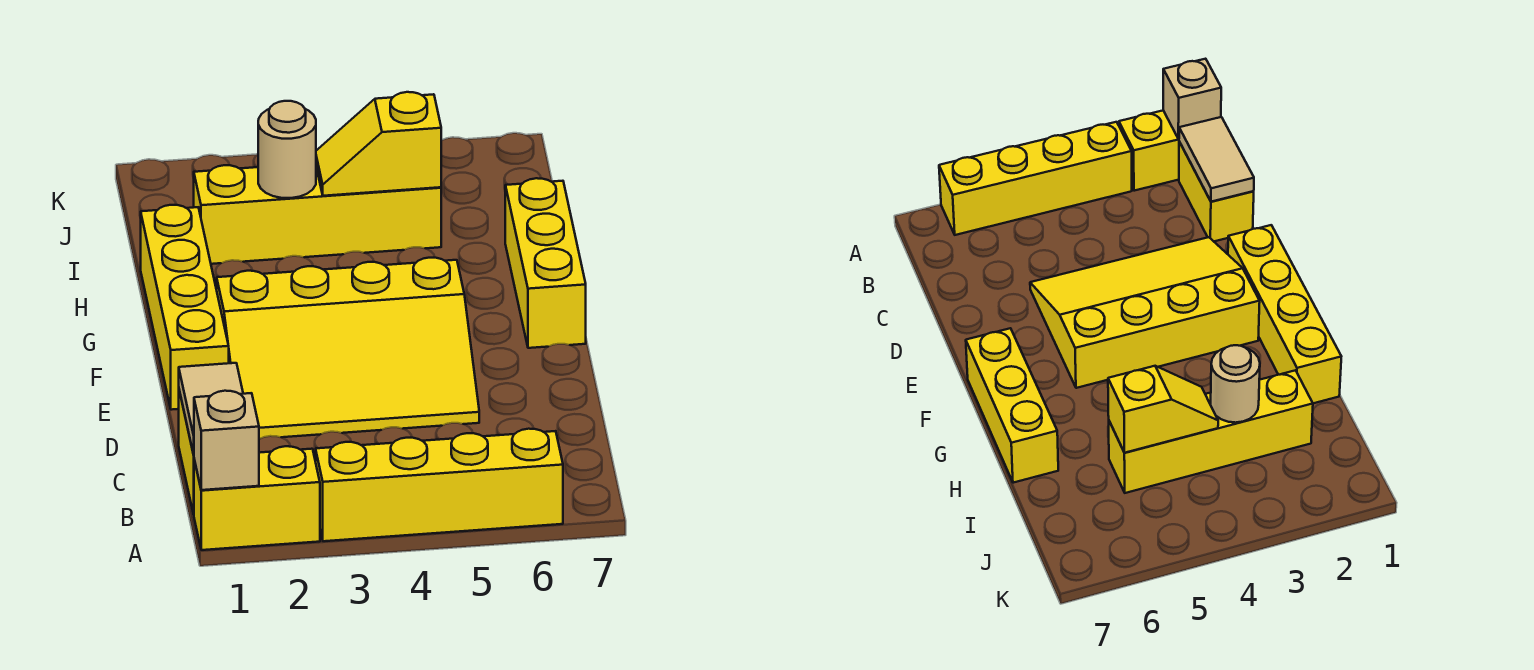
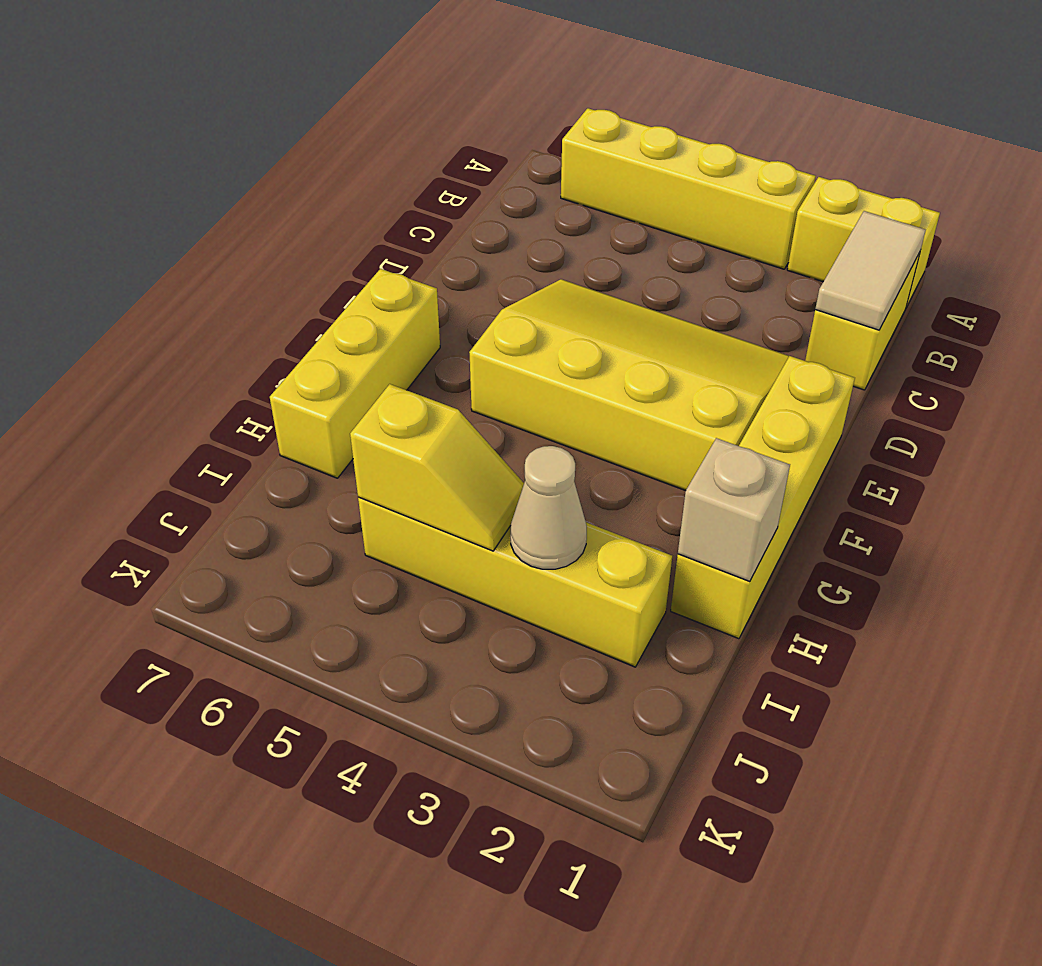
tan brick A1 level 2 -> tan brick H1 level 2
tan round brick I3 level 2 -> tan cone I3 level 2

